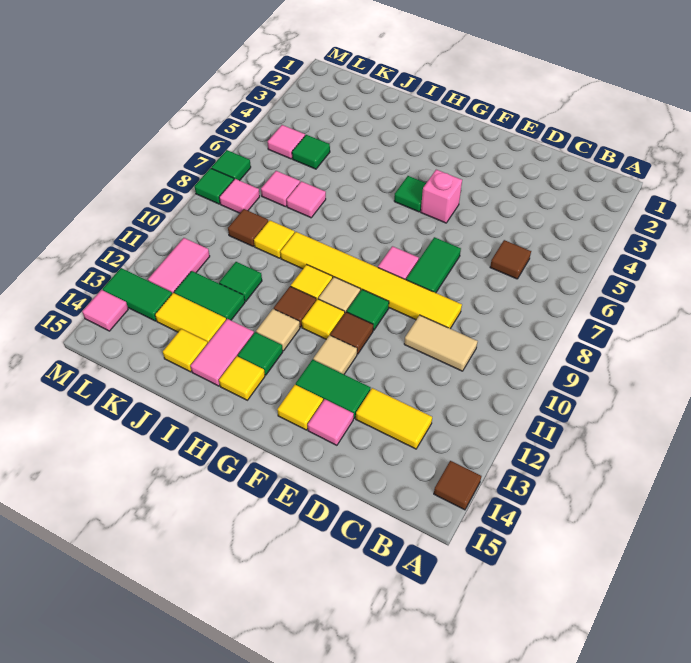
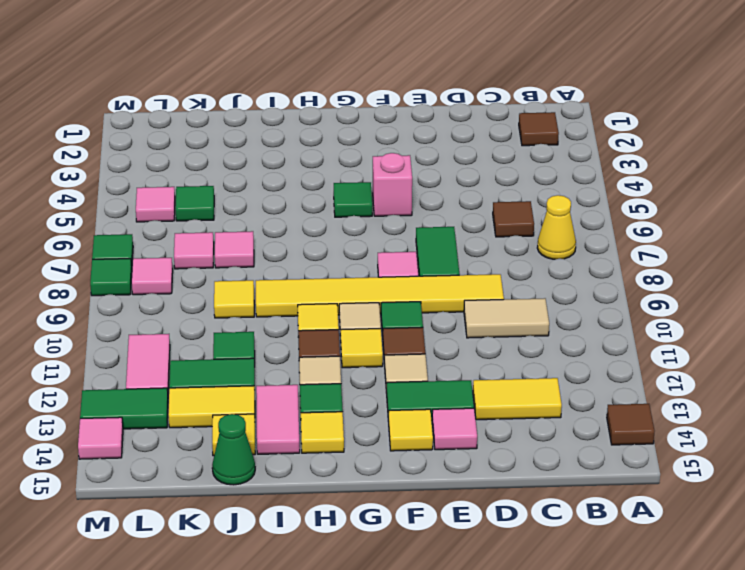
none -> yellow cone B7 level 1
none -> green cone J15 level 1
brown tile K9 level 1 -> brown tile B2 level 1

